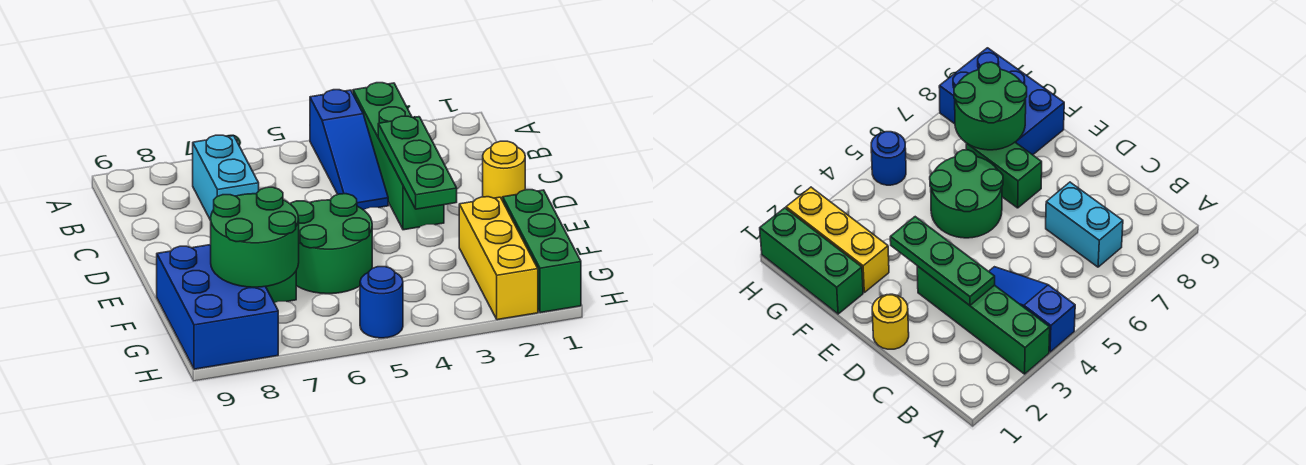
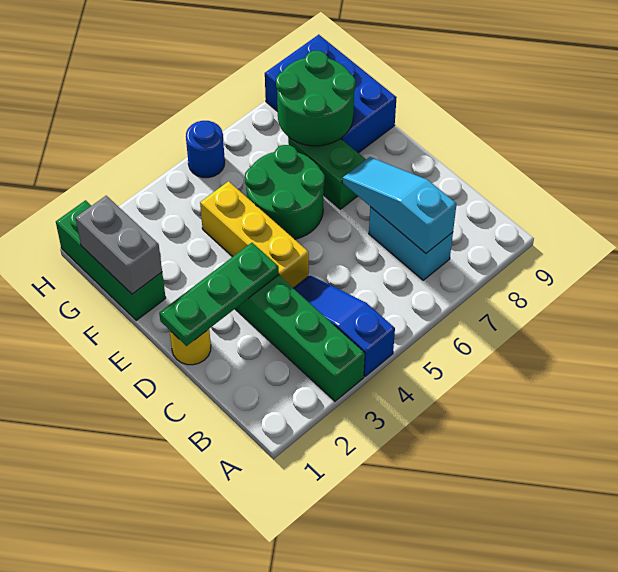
none -> cyan slope B7:D7 level 2 top B
green plate C3:E3 level 2 -> green plate D1:D3 level 2
none -> grey brick F1:G1 level 2
yellow brick F2:H2 level 1 -> yellow brick D4:F4 level 1

